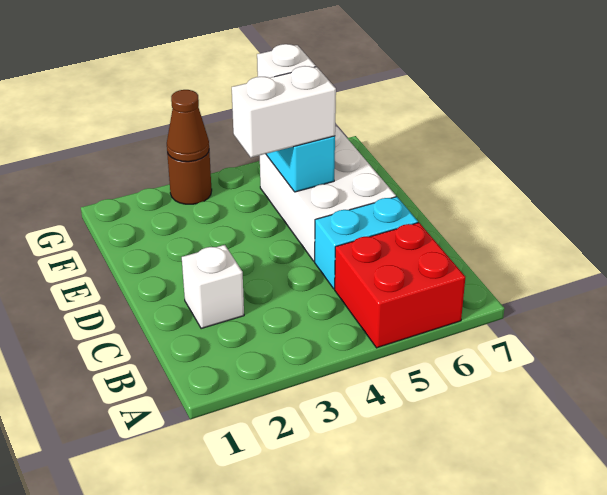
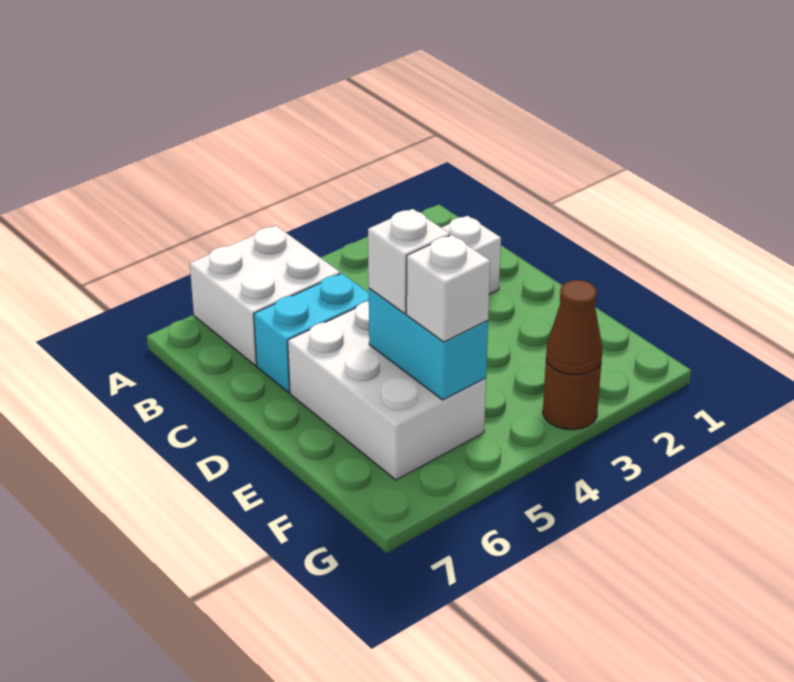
red brick A5:B6 level 1 -> white brick A5:B6 level 1
white brick E4:E5 level 3 -> white brick E5 level 3

